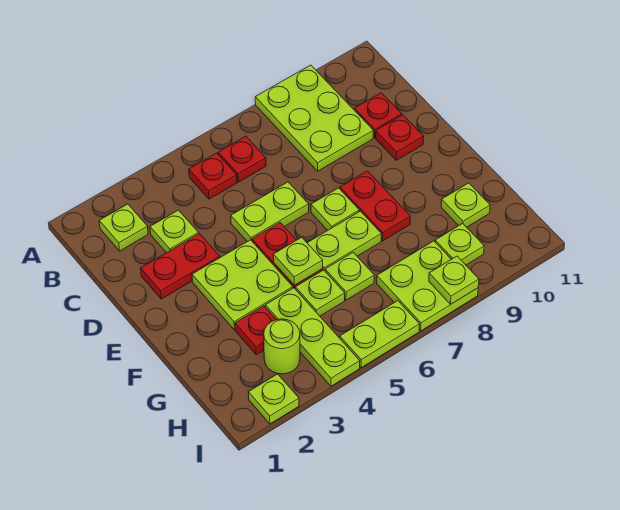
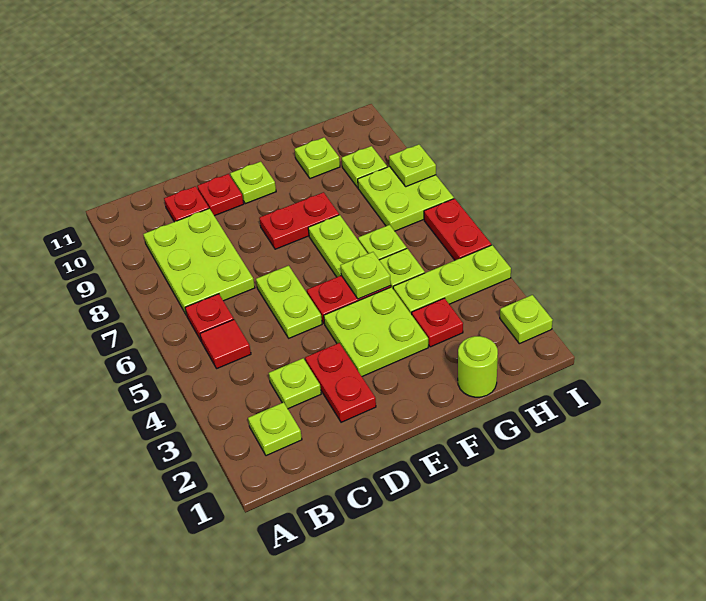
lime plate A8:C9 level 1 -> lime plate B7:C9 level 1
red plate B5 level 1 -> red tile B5 level 1
lime plate E7 level 1 -> lime plate E10 level 1
lime round brick H3 level 1 -> lime round brick G1 level 1
lime plate I5:I6 level 1 -> red plate I5:I6 level 1

